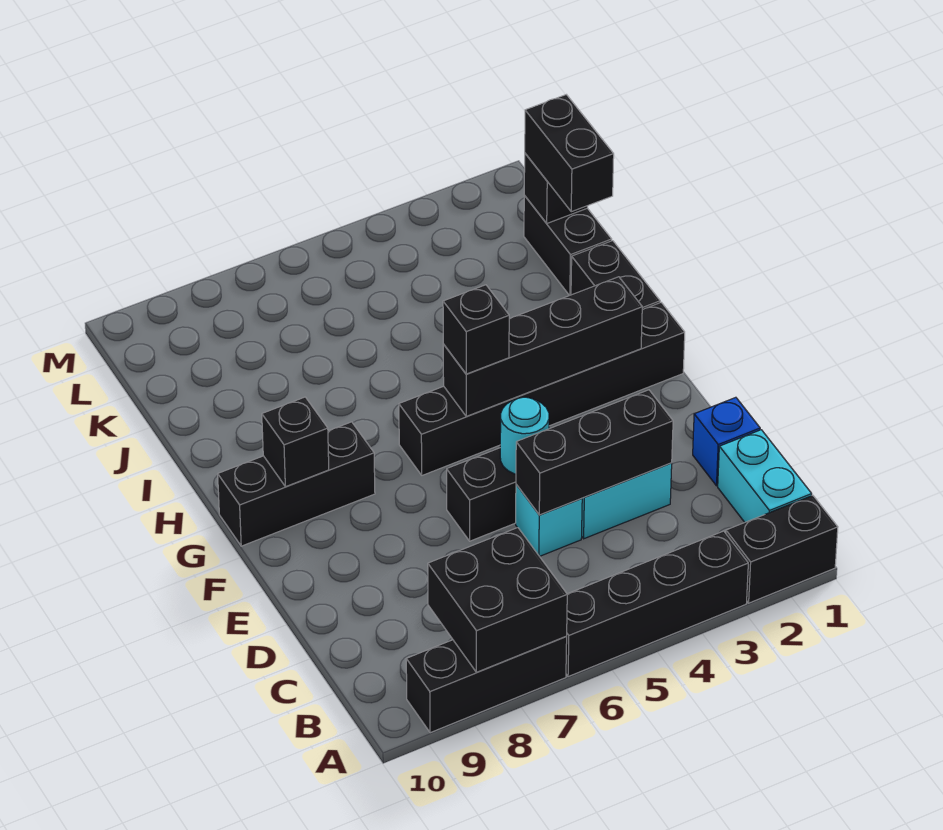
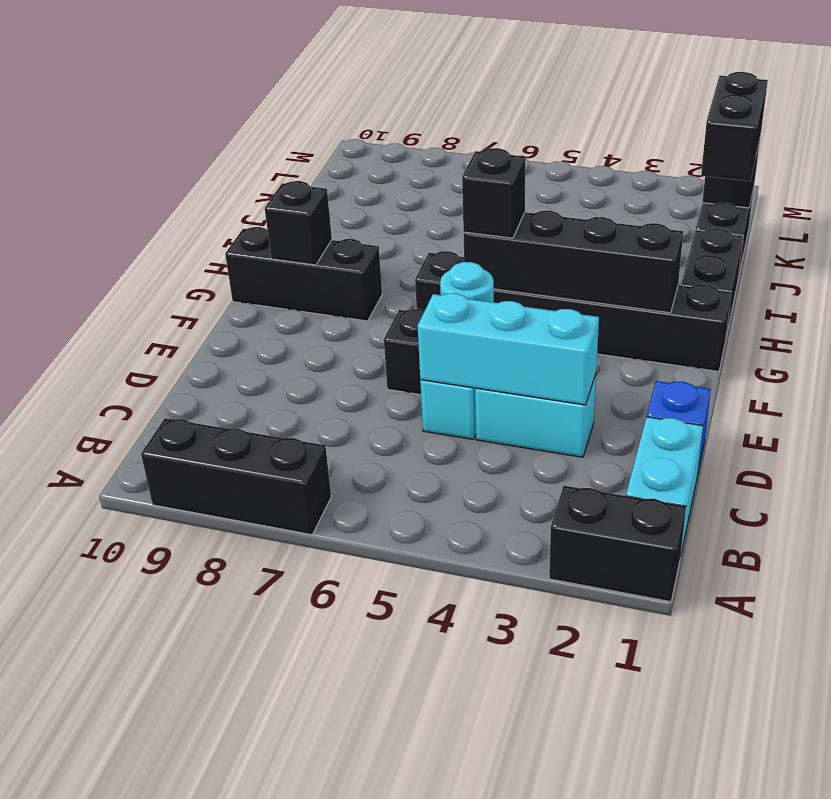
black brick A3:A6 level 1 -> none
black brick A7:B8 level 2 -> none
black brick D3:D5 level 2 -> cyan brick D3:D5 level 2

